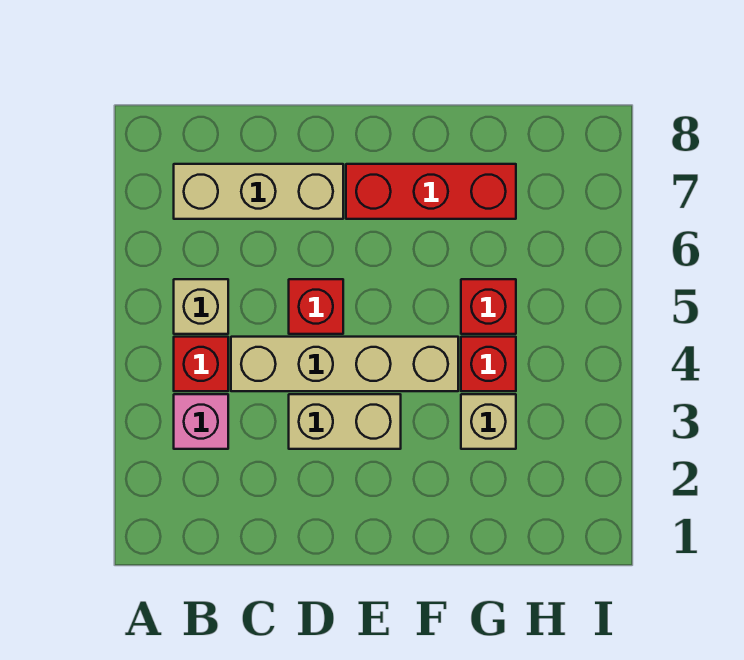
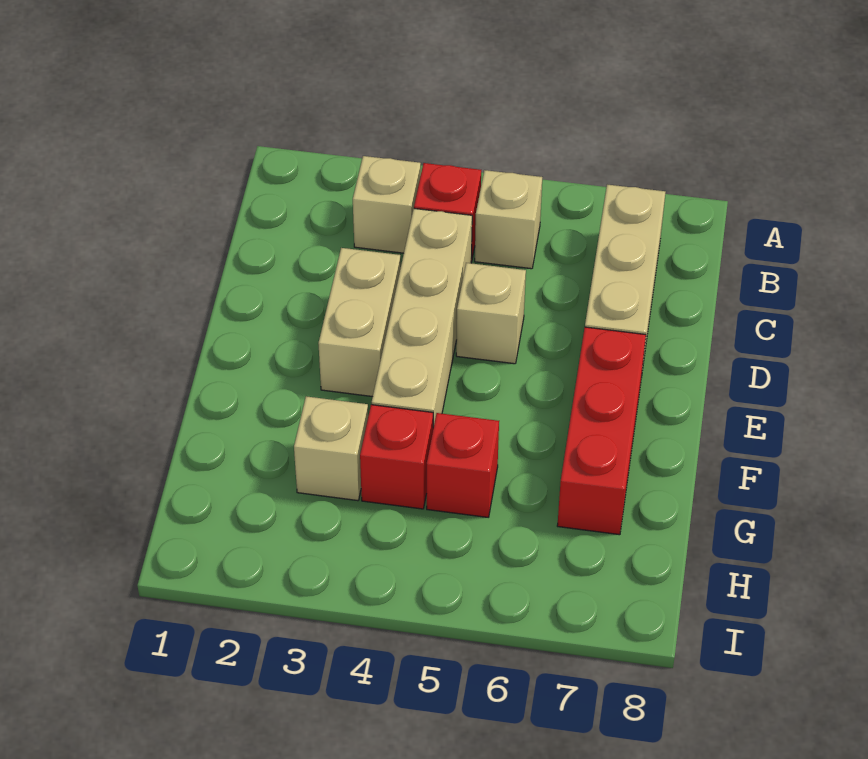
pink brick B3 level 1 -> tan brick B3 level 1
red brick D5 level 1 -> tan brick D5 level 1

